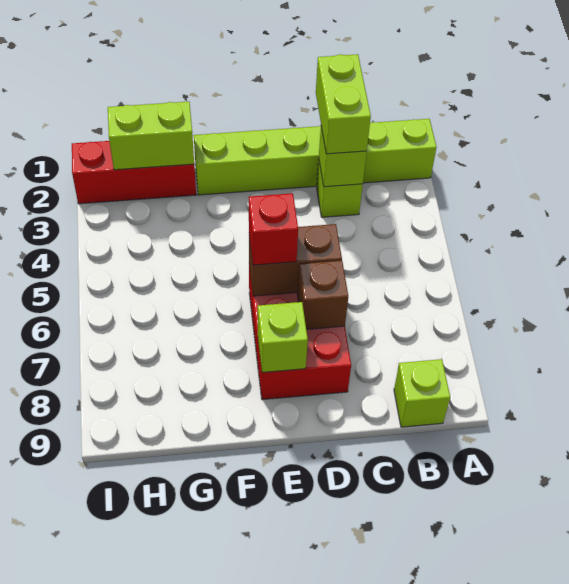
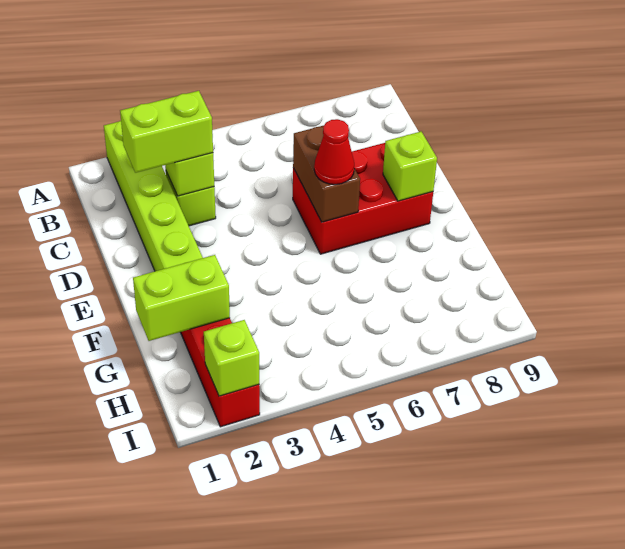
lime brick B9 level 1 -> lime brick I2 level 2
brown brick D7 level 2 -> none
red brick E6 level 3 -> red cone E6 level 3
lime brick G2:H2 level 2 -> lime brick G1:G2 level 2

